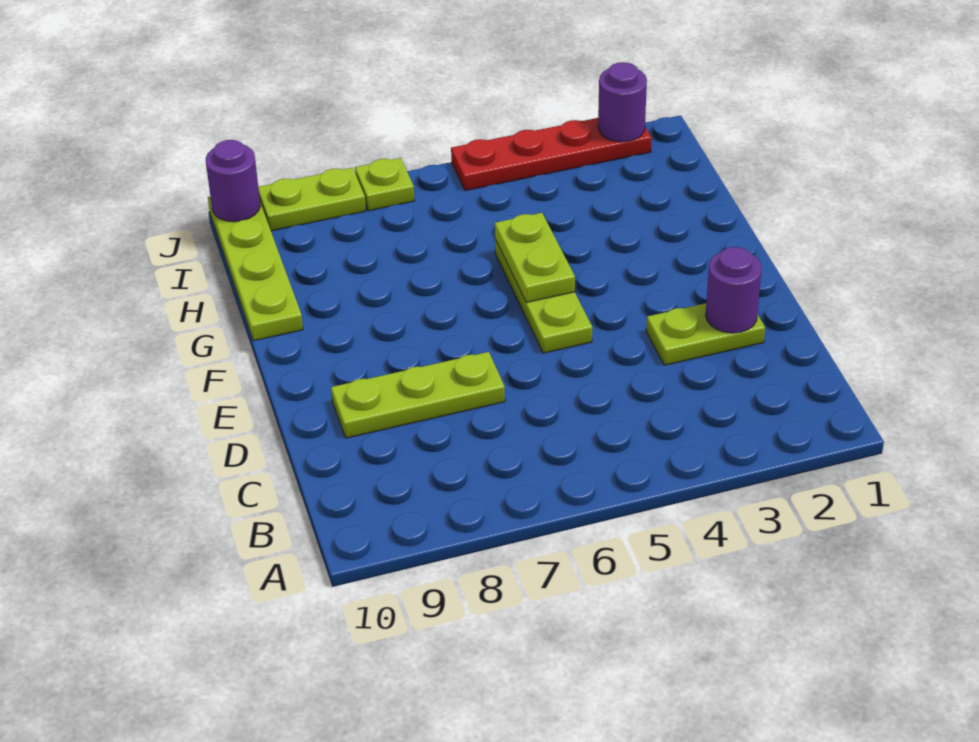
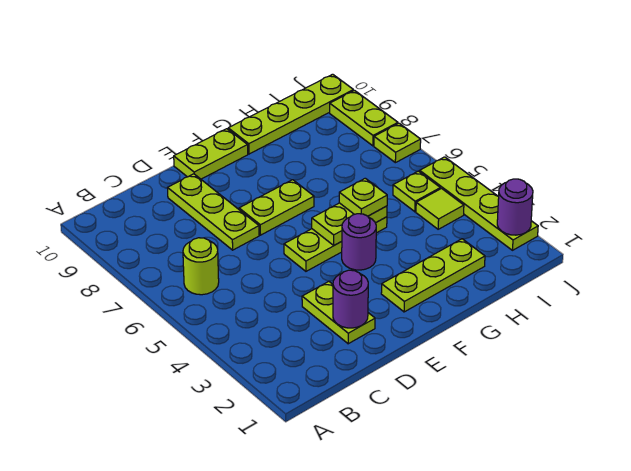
none -> lime round brick B6 level 1
none -> lime plate E7:F7 level 1
none -> lime plate E10:F10 level 1
none -> lime plate F2:H2 level 1
none -> lime plate G5 level 3
none -> lime tile I4 level 1
none -> lime plate I5 level 1
red plate J2:J5 level 1 -> lime plate J2:J5 level 1
purple round brick J10 level 2 -> purple round brick F4 level 1

